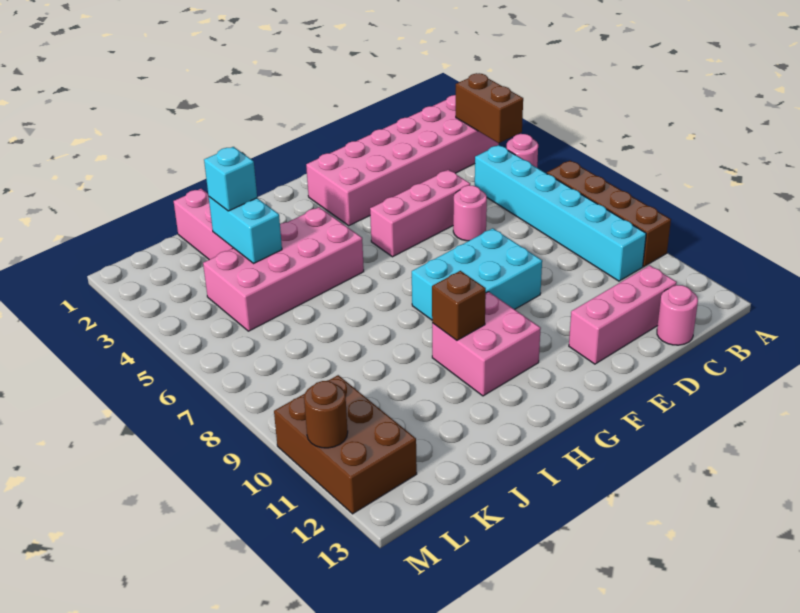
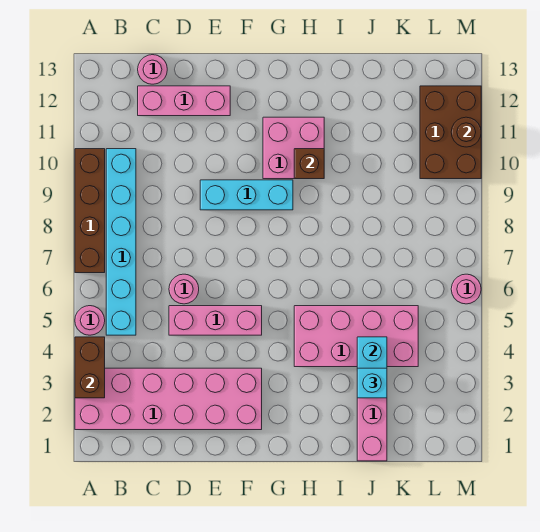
cyan brick E8:G9 level 1 -> cyan brick E9:G9 level 1
none -> pink round brick M6 level 1

